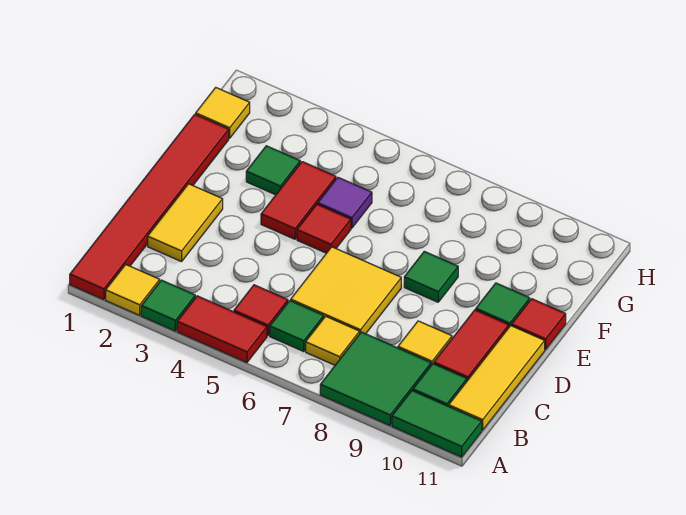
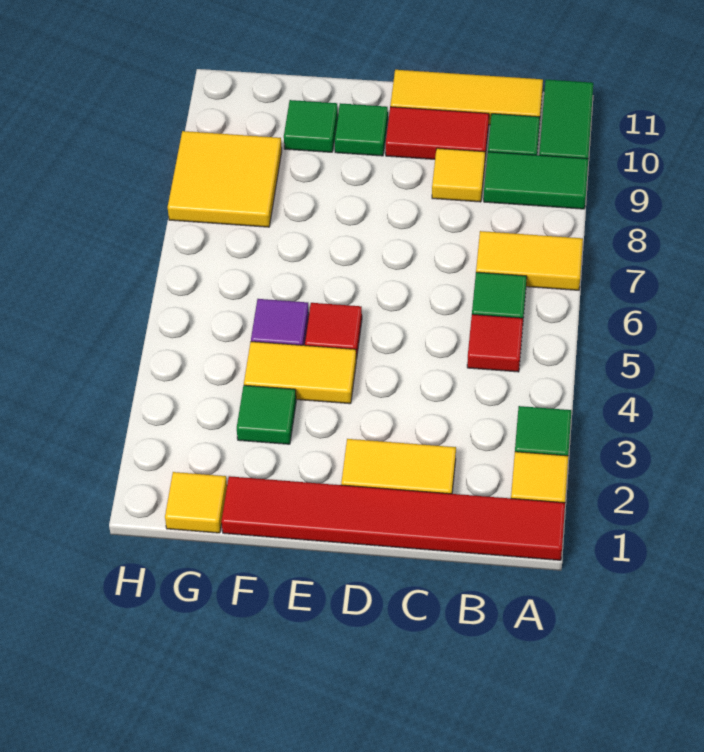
red tile A4:A5 level 1 -> none
green tile A8:B9 level 1 -> green tile A9:B9 level 1
yellow tile B7 level 1 -> yellow tile A7:B7 level 1
yellow tile C6:D7 level 1 -> yellow tile G8:H9 level 1
red tile E4:F4 level 1 -> yellow tile E4:F4 level 1
green tile E8 level 1 -> green tile F10 level 1
red tile E11 level 1 -> none

